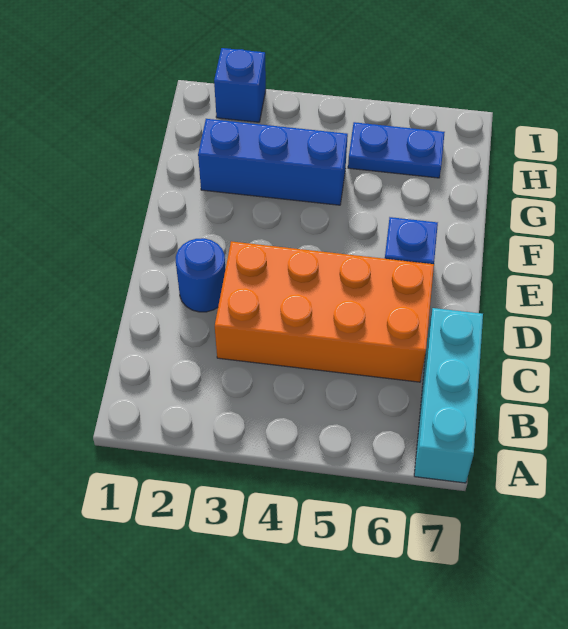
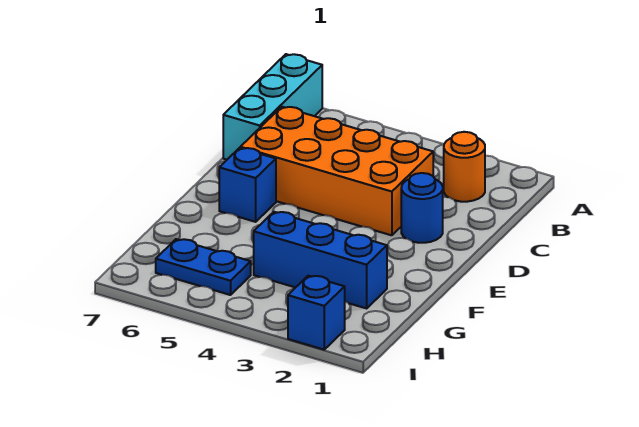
none -> orange round brick B2 level 1

